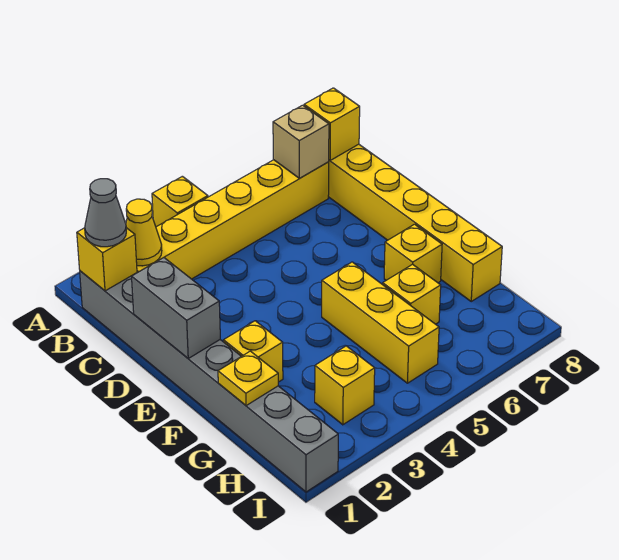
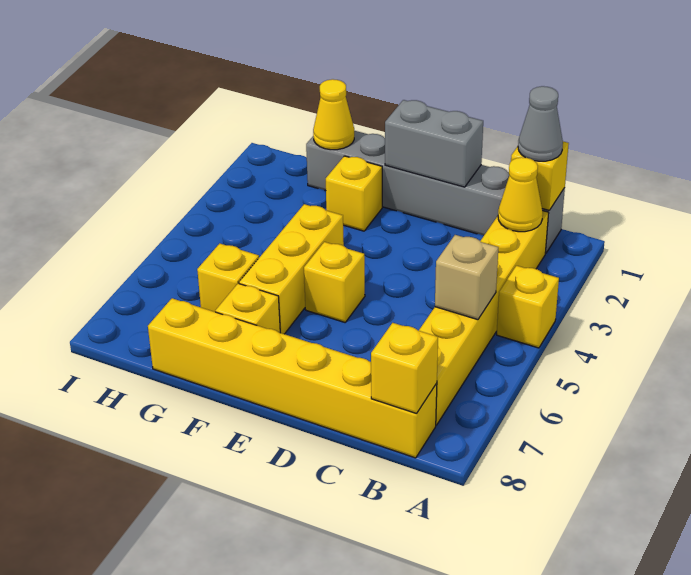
grey brick B1:I1 level 1 -> grey brick B1:G1 level 1
tan brick B7 level 2 -> tan brick B5 level 2
yellow brick F5:H5 level 1 -> yellow brick F4:F6 level 1
yellow plate G1 level 2 -> yellow cone G1 level 2
yellow brick H3 level 1 -> yellow brick E5 level 1

